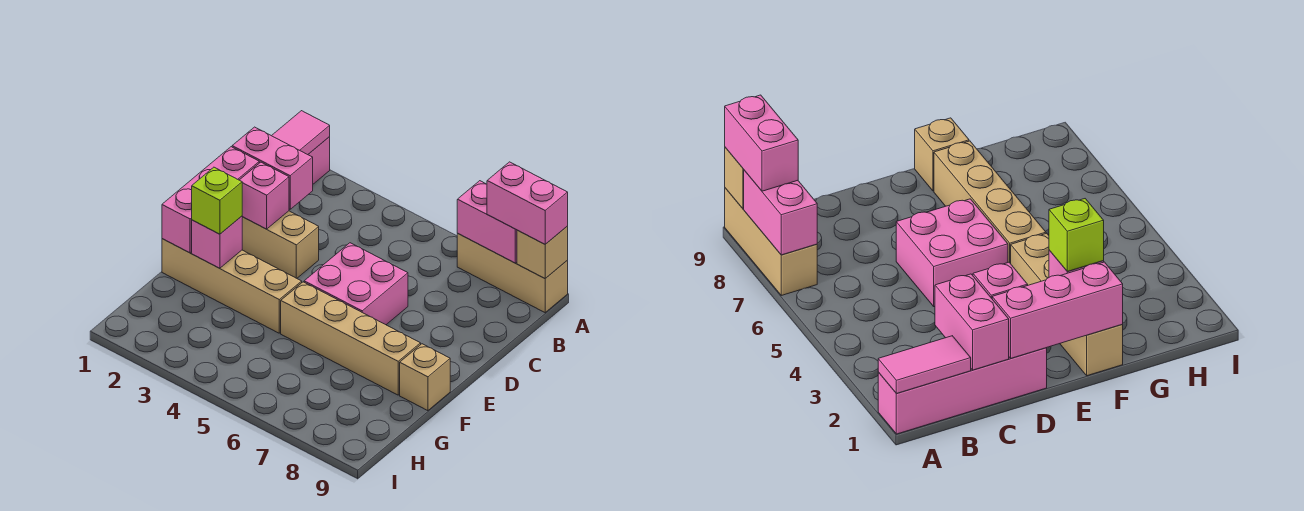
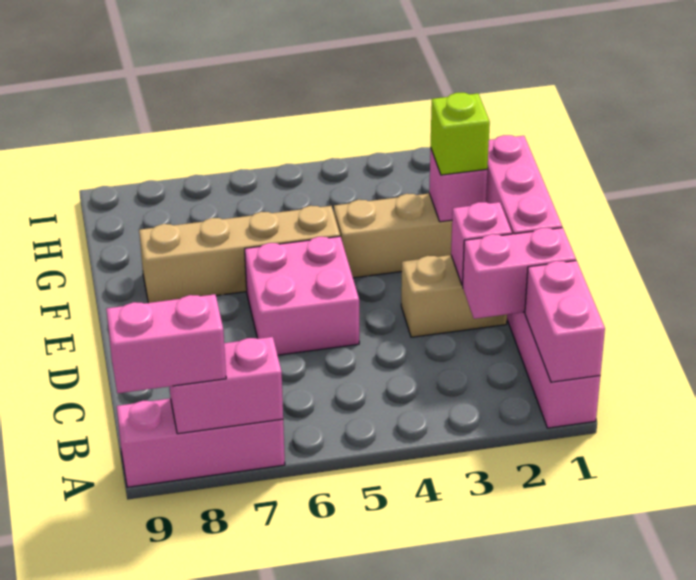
pink tile A1:B1 level 2 -> pink brick A1:B1 level 2
tan brick A7:A9 level 1 -> pink brick A7:A9 level 1
tan brick A9 level 2 -> none
tan brick F9 level 1 -> none

